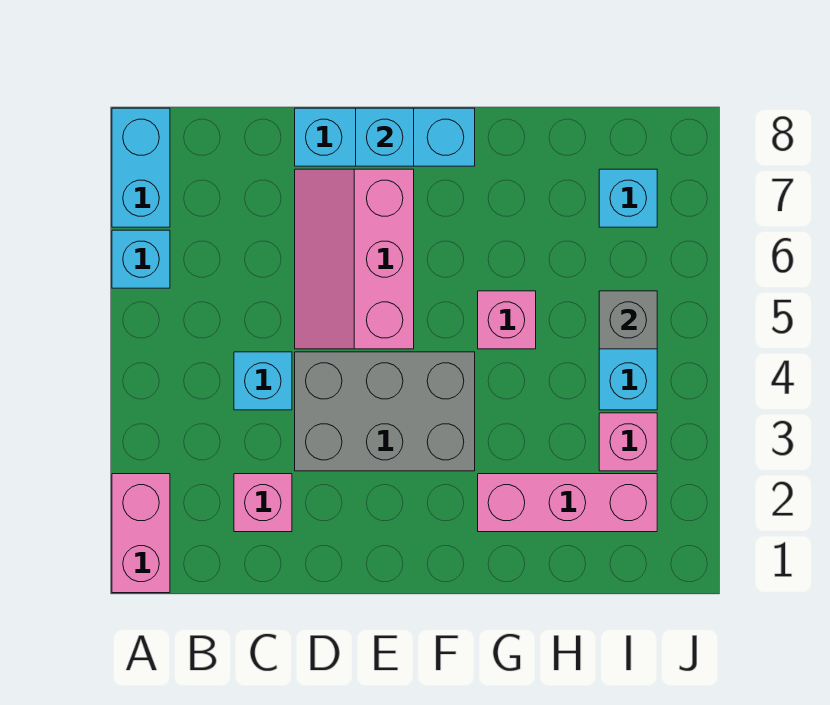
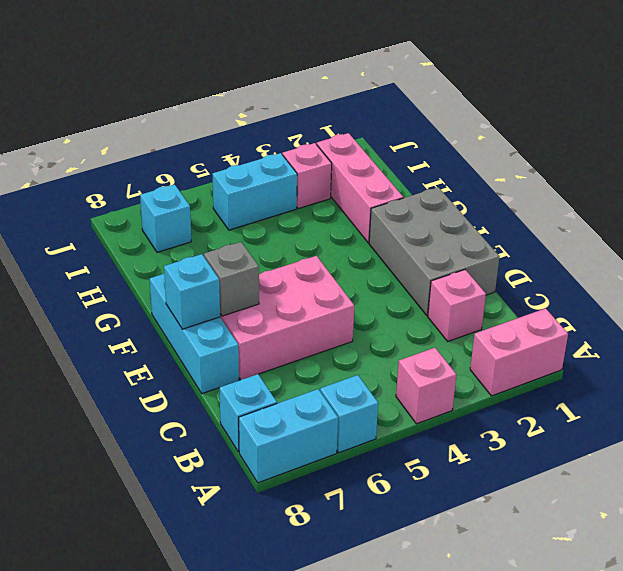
cyan brick C4 level 1 -> cyan brick B8 level 1
grey brick D3:F4 level 1 -> grey brick D1:F2 level 1
pink slope D5:E7 level 1 top E -> pink brick D5:E7 level 1
pink brick G5 level 1 -> pink brick A4 level 1
grey brick I5 level 2 -> grey brick E7 level 2

